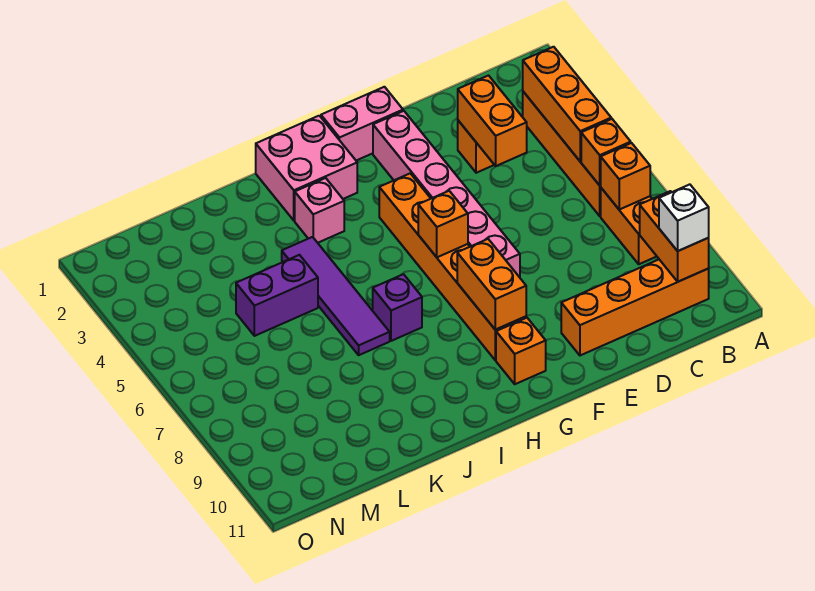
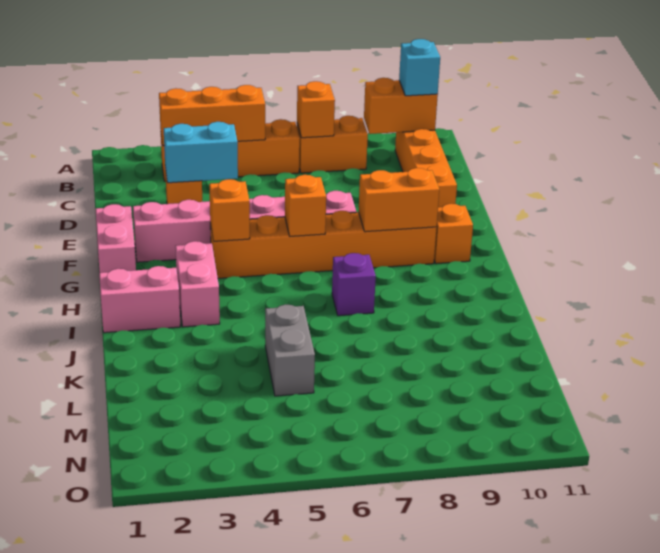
orange brick B6 level 2 -> orange brick G4 level 2
white brick B10 level 3 -> cyan brick B10 level 3
orange brick D3:D4 level 2 -> cyan brick D3:D4 level 2
pink brick H1:I2 level 1 -> pink brick I1:I2 level 1
pink brick I3 level 1 -> pink brick H3:I3 level 1
purple tile J4:J7 level 1 -> none
purple brick K5:L5 level 1 -> grey brick K5:L5 level 1

